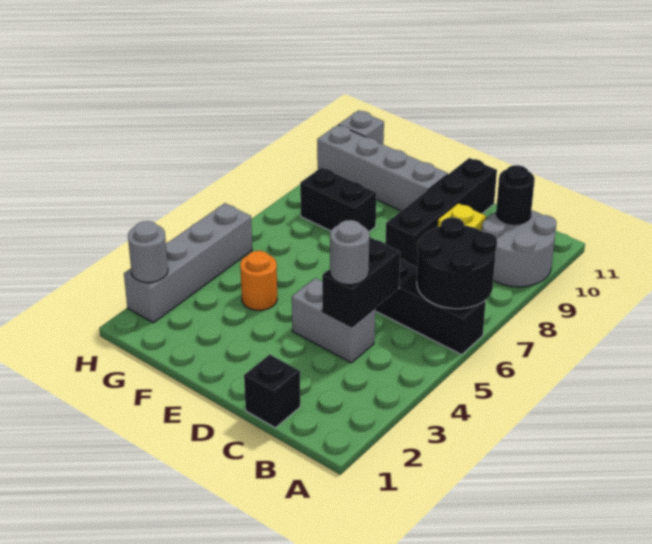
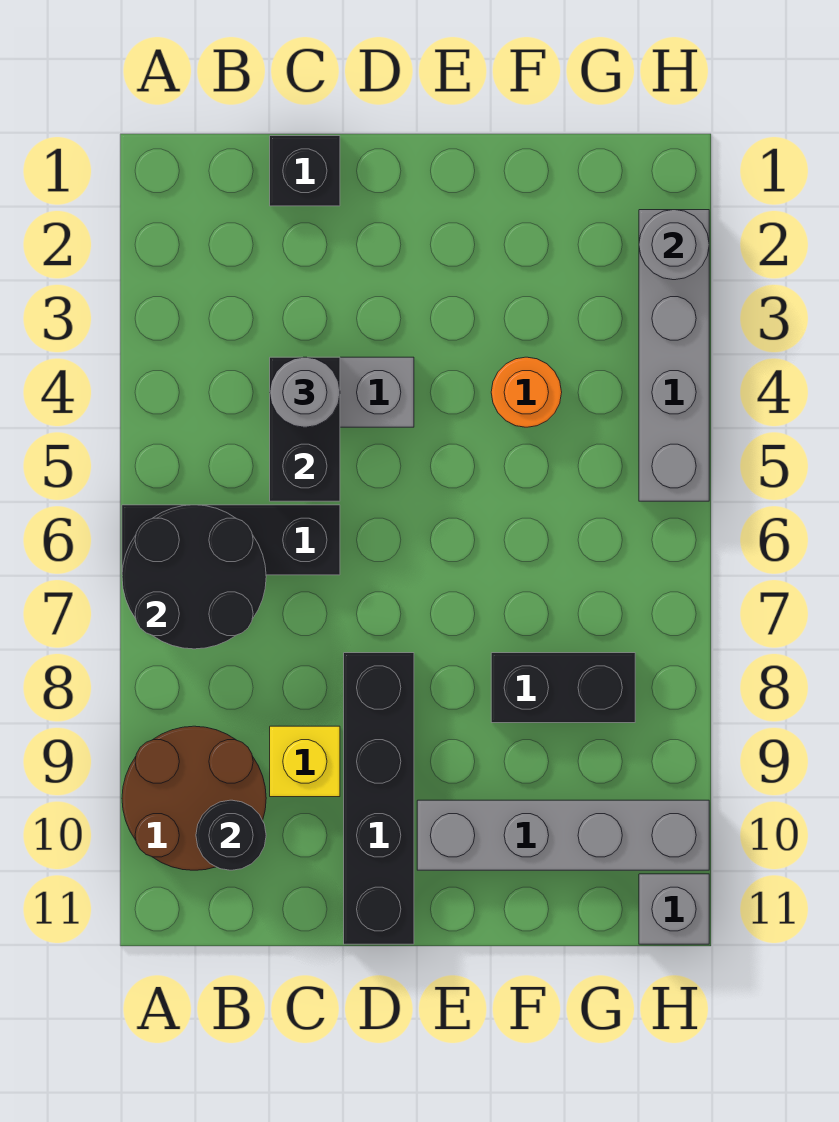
grey round brick A9:B10 level 1 -> brown round brick A9:B10 level 1

